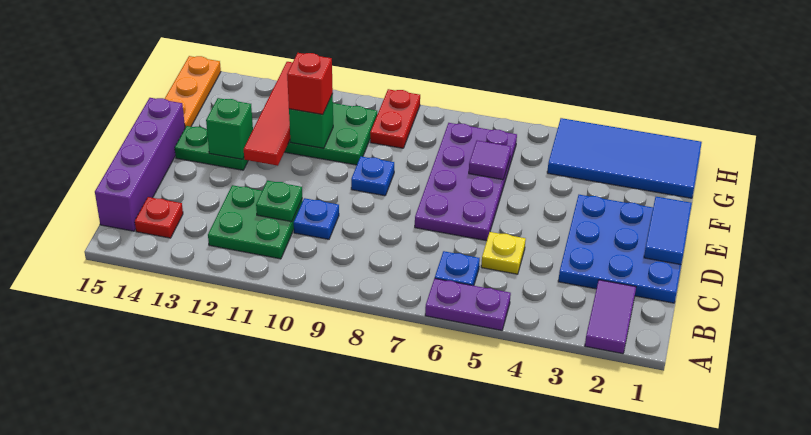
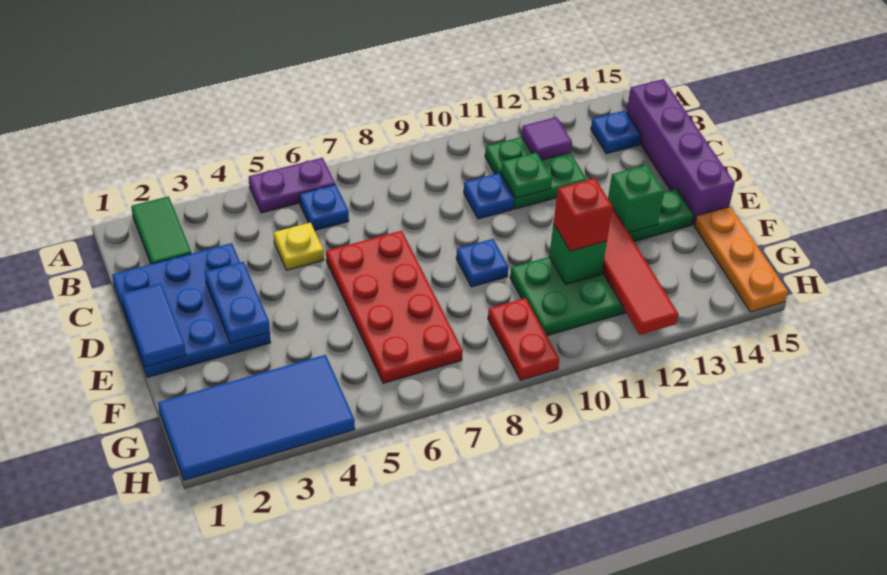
purple tile A2:B2 level 1 -> green tile A2:B2 level 1
red plate B14 level 1 -> blue plate B14 level 1
none -> blue plate D3:E3 level 2
purple plate D6:G7 level 1 -> red plate D6:G7 level 1
purple tile F6 level 2 -> purple tile B12 level 2

